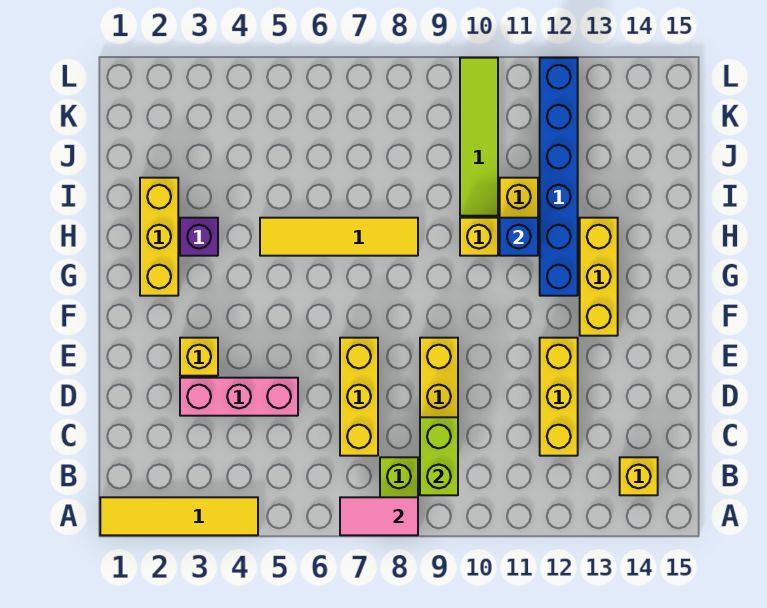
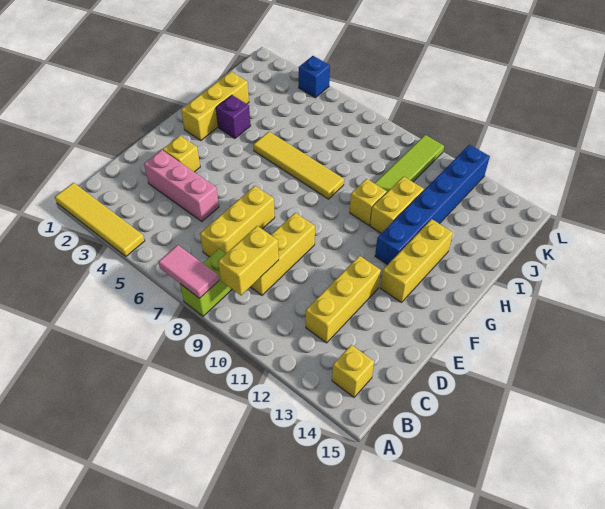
lime brick B9:C9 level 2 -> yellow brick B9:C9 level 2
blue brick H11 level 2 -> blue brick L4 level 1

